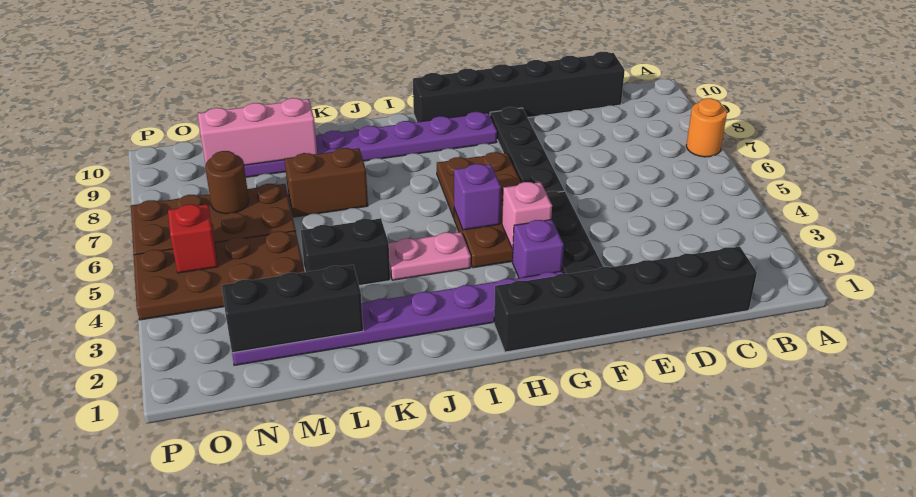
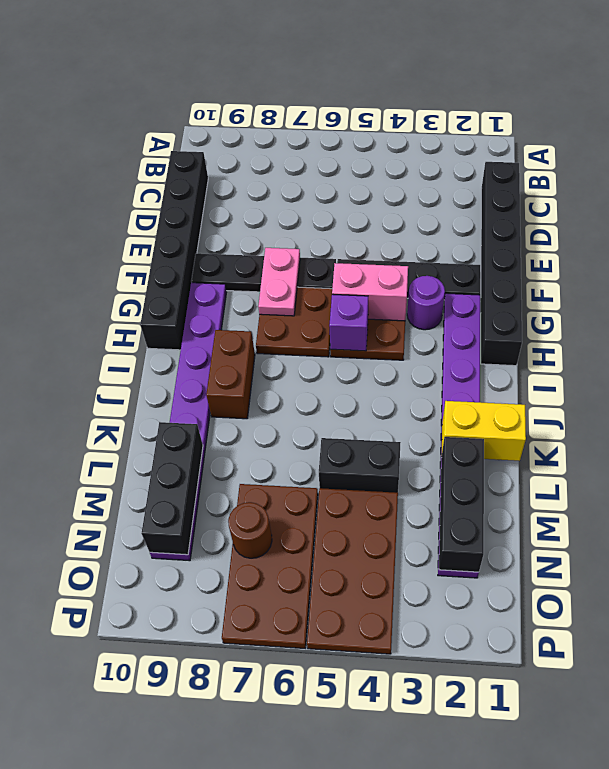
orange round brick A7 level 1 -> none
purple brick G3 level 1 -> purple round brick G3 level 1
pink brick G4 level 2 -> pink brick G4:G5 level 2
pink plate I4:J4 level 1 -> pink plate F7:G7 level 2
none -> yellow brick K1:K2 level 2
black brick K4:L4 level 1 -> black brick L4:L5 level 1
brown brick K7:L7 level 1 -> brown brick I8:J8 level 1
pink brick L9:N9 level 2 -> black brick L9:N9 level 2
red brick O5 level 2 -> none

